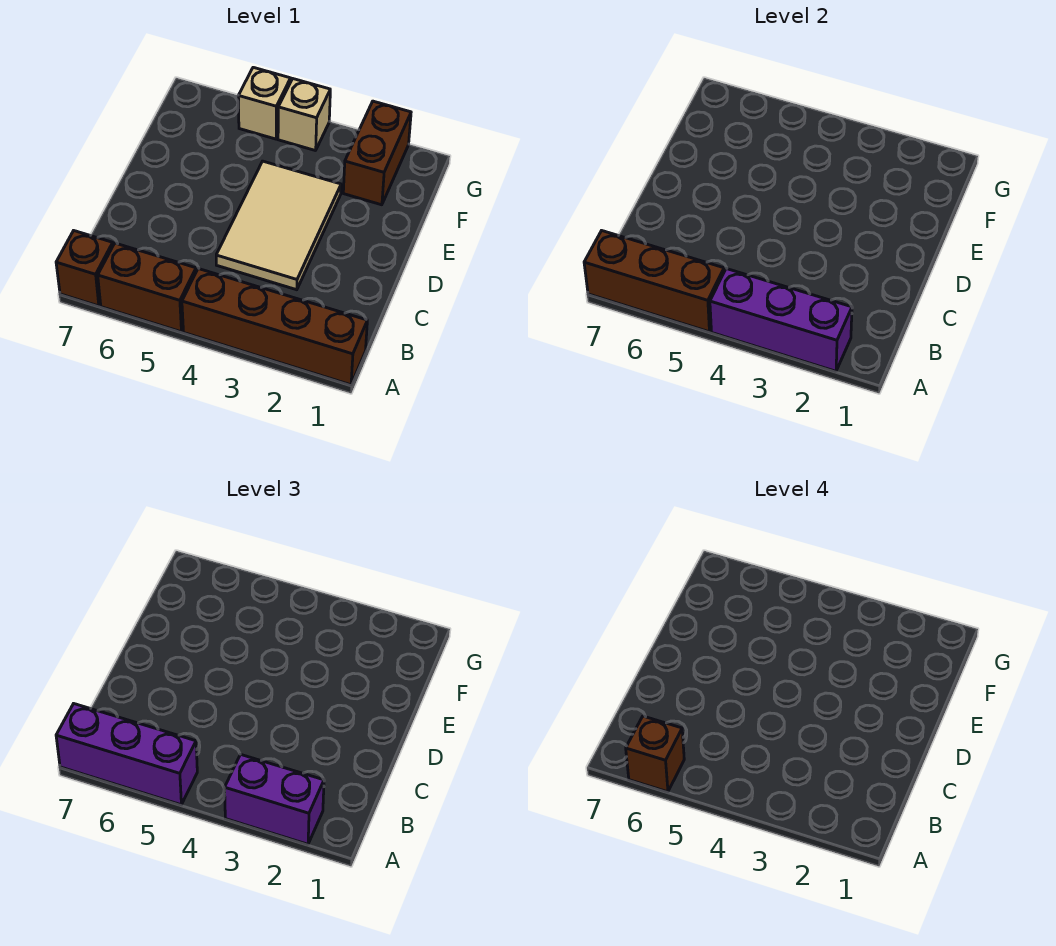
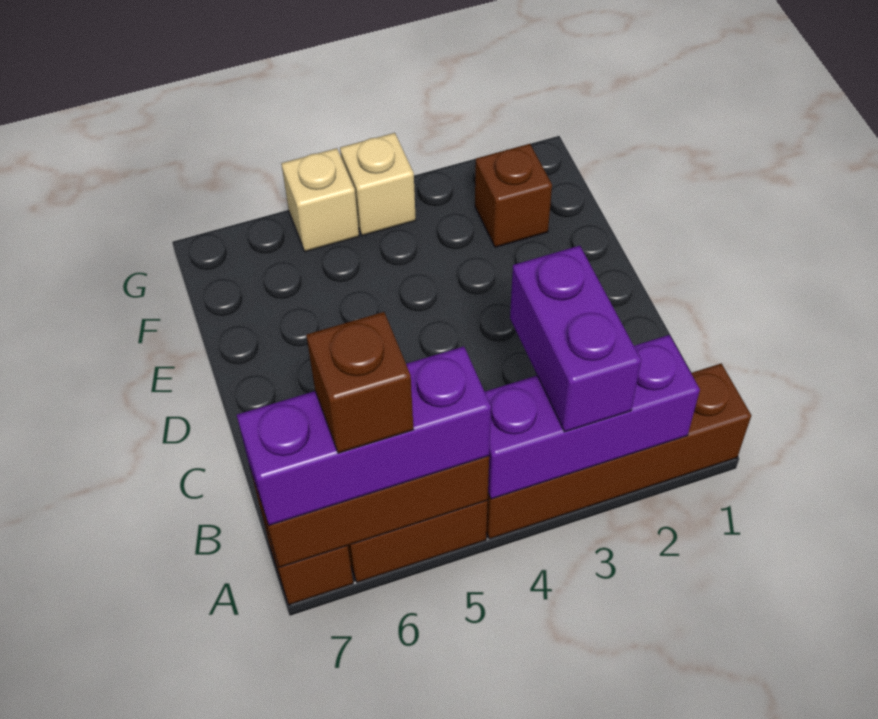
purple brick A2:A3 level 3 -> purple brick A3:B3 level 3
tan tile C3:E4 level 1 -> none
brown brick F2:G2 level 1 -> brown brick F2 level 1

